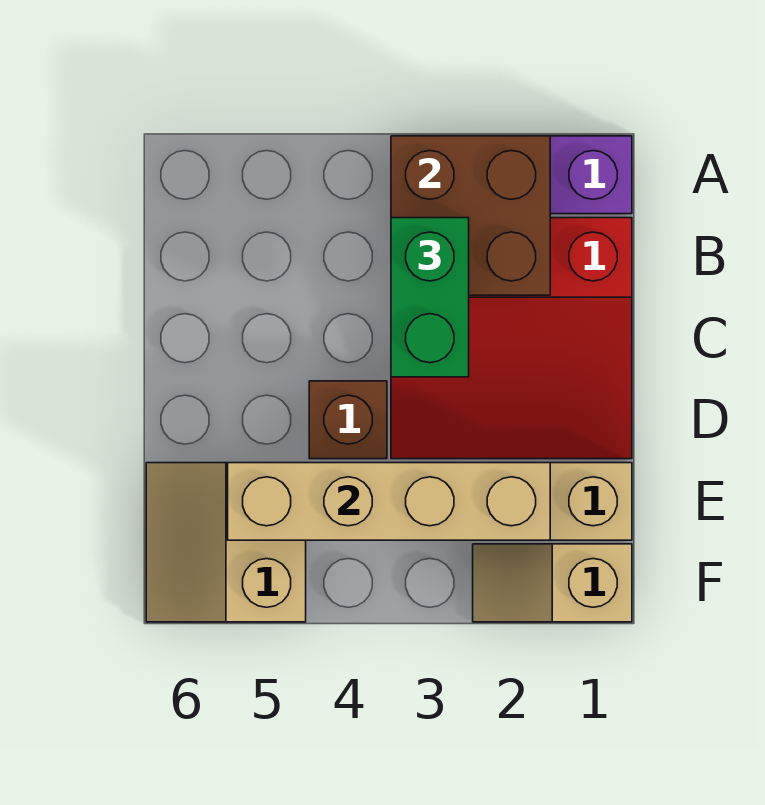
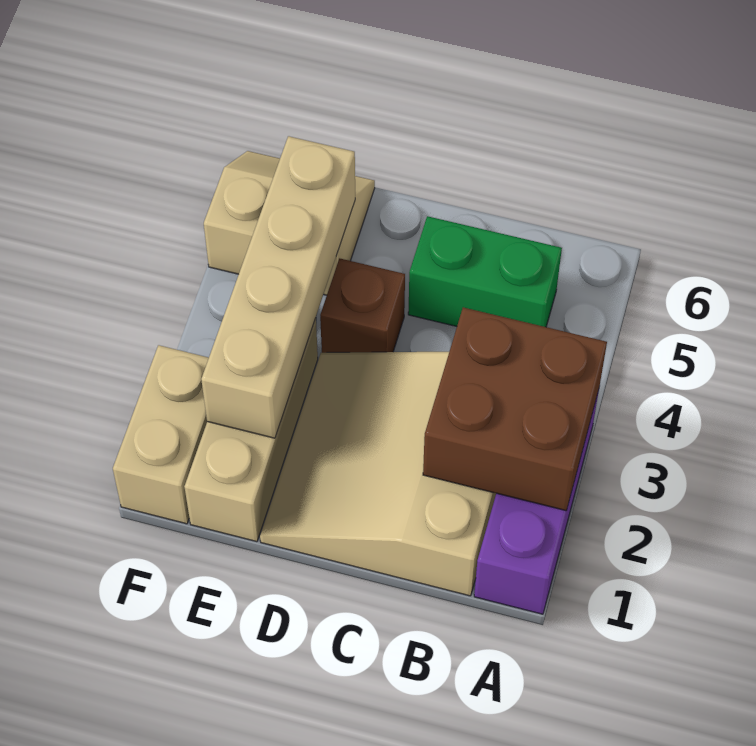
red slope B1:D3 level 1 top B -> tan slope B1:D3 level 1 top B
green brick B3:C3 level 3 -> green brick B5:C5 level 1
tan slope F1:F2 level 1 top 1 -> tan brick F1:F2 level 1

